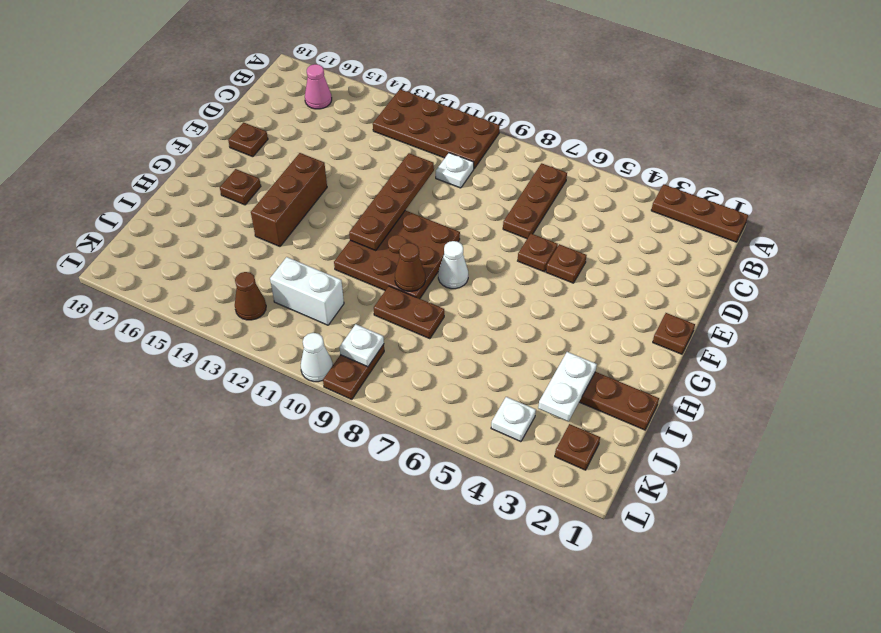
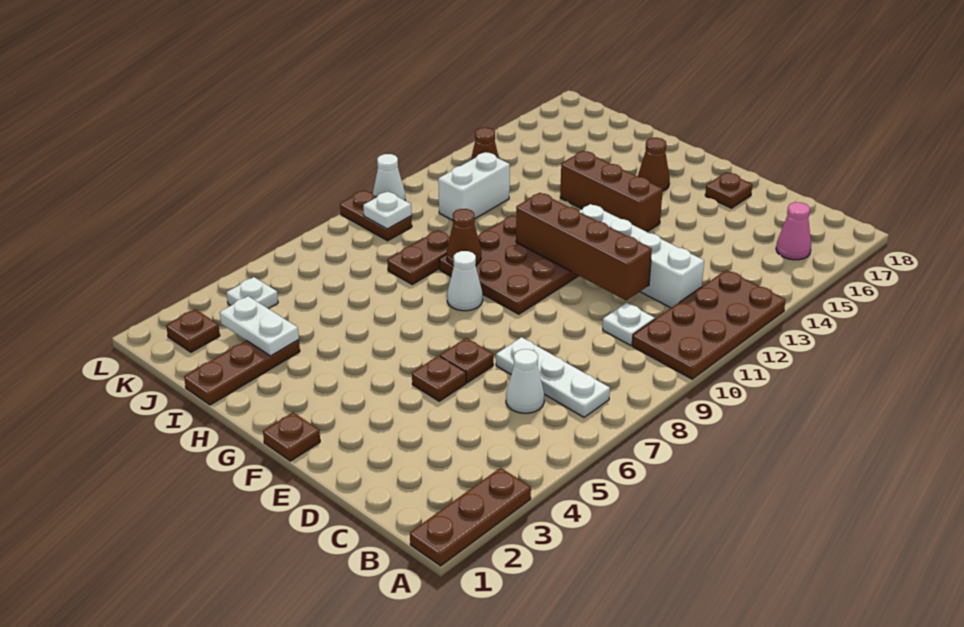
brown plate B7:D7 level 1 -> white plate B7:D7 level 1
none -> white cone C6 level 1
none -> white brick C12:F12 level 1
brown plate D11:G11 level 2 -> brown brick D11:G11 level 2
brown plate G16 level 1 -> brown cone G16 level 1

